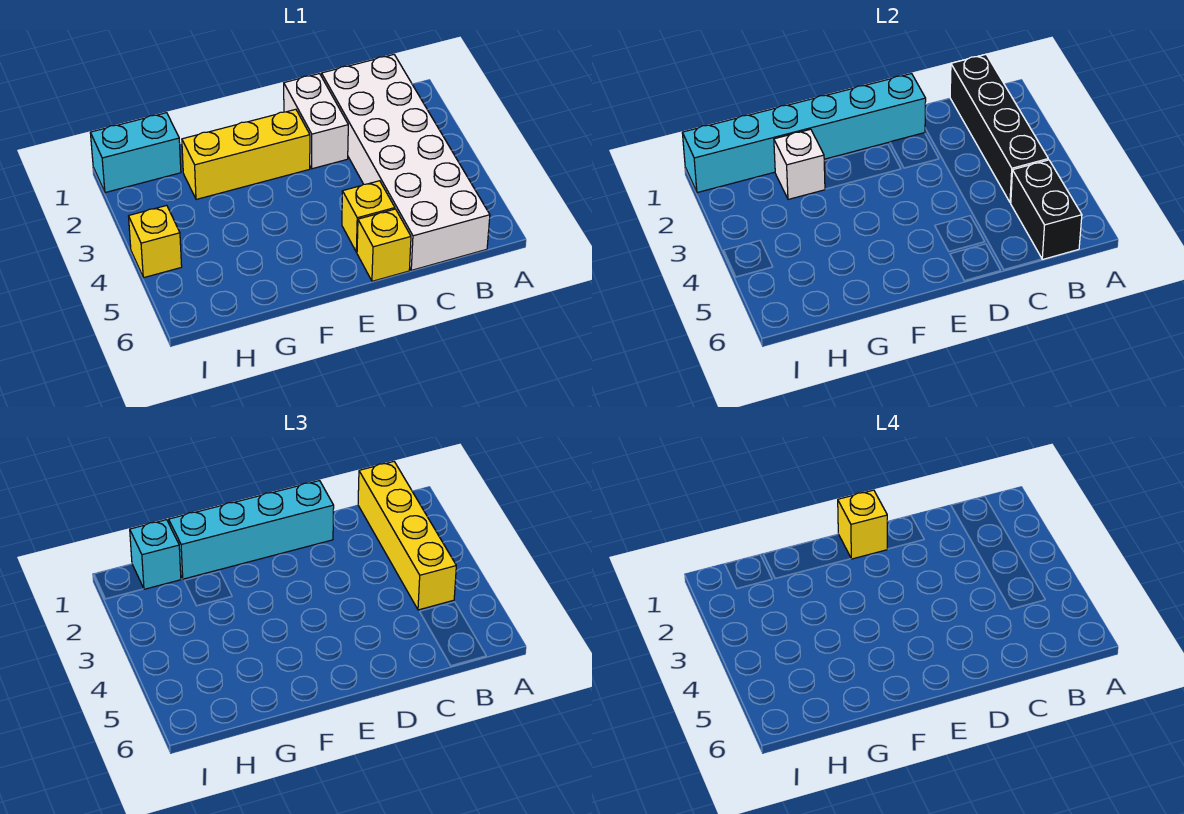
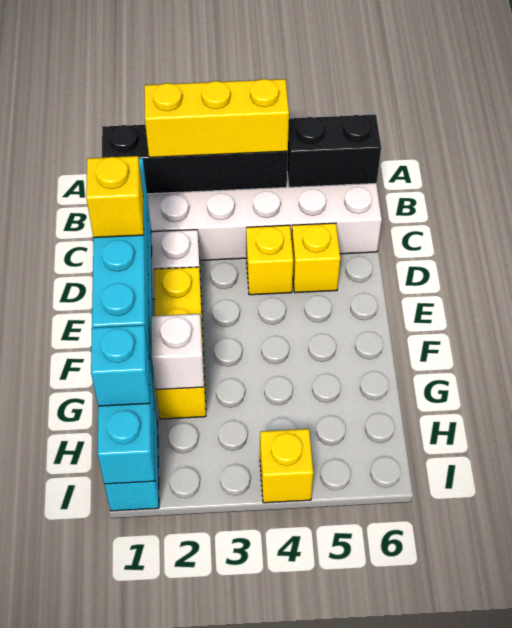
yellow brick B1:B4 level 3 -> yellow brick B2:B4 level 3
yellow brick D6 level 1 -> yellow brick D4 level 1

